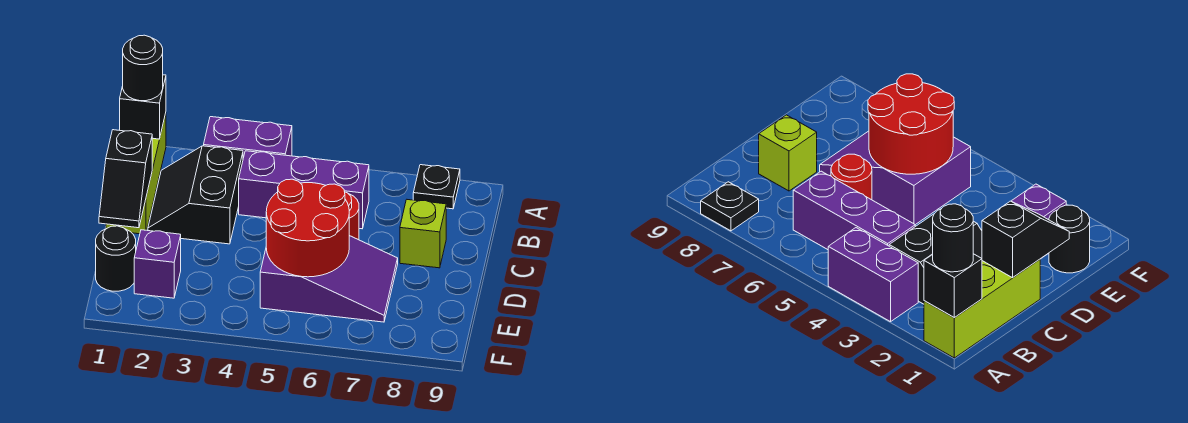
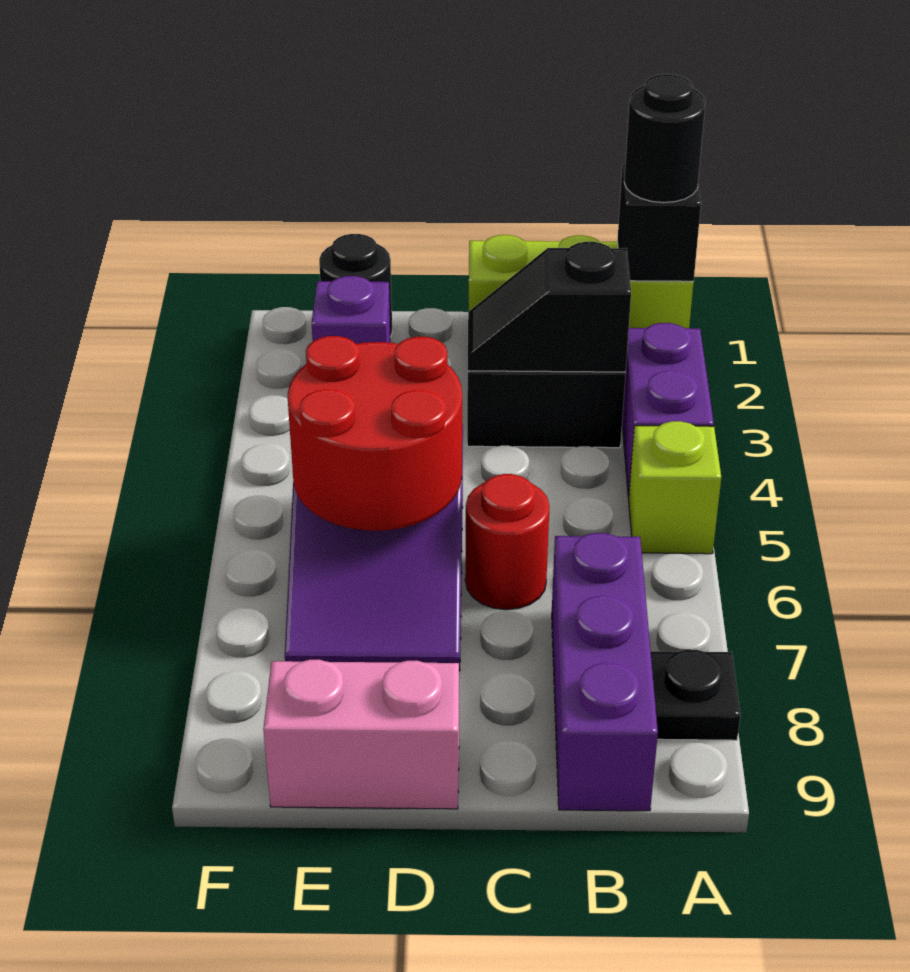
purple brick B4:B6 level 1 -> purple brick B7:B9 level 1
black slope C1:D1 level 2 top C -> black slope B3:C3 level 2 top B
lime brick C8 level 1 -> lime brick A5 level 1
none -> pink brick D9:E9 level 1

